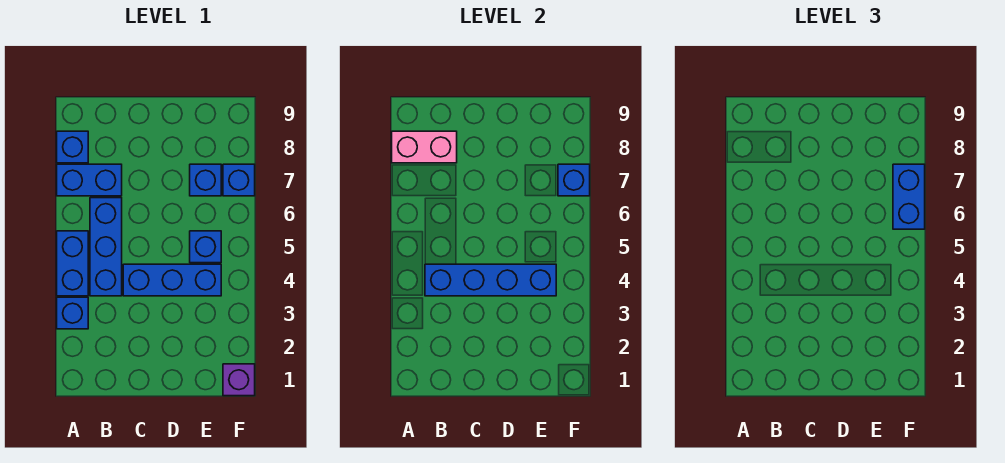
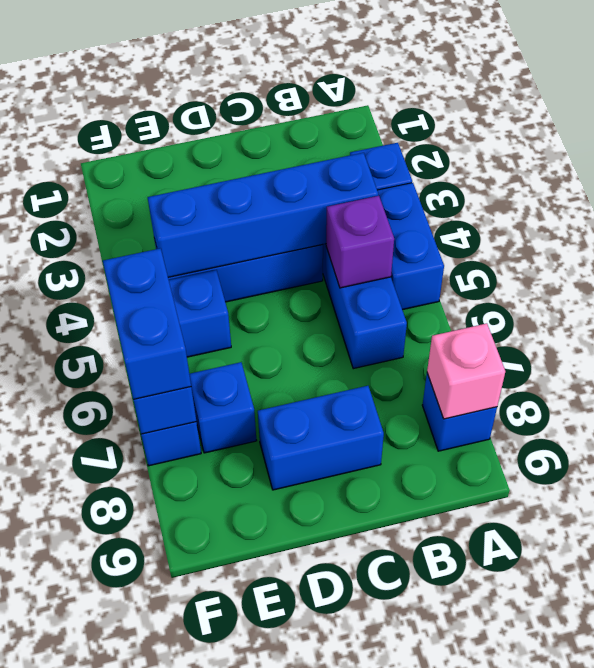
blue brick A7:B7 level 1 -> blue brick C8:D8 level 1
pink brick A8:B8 level 2 -> pink brick A8 level 2
purple brick F1 level 1 -> purple brick B5 level 2

